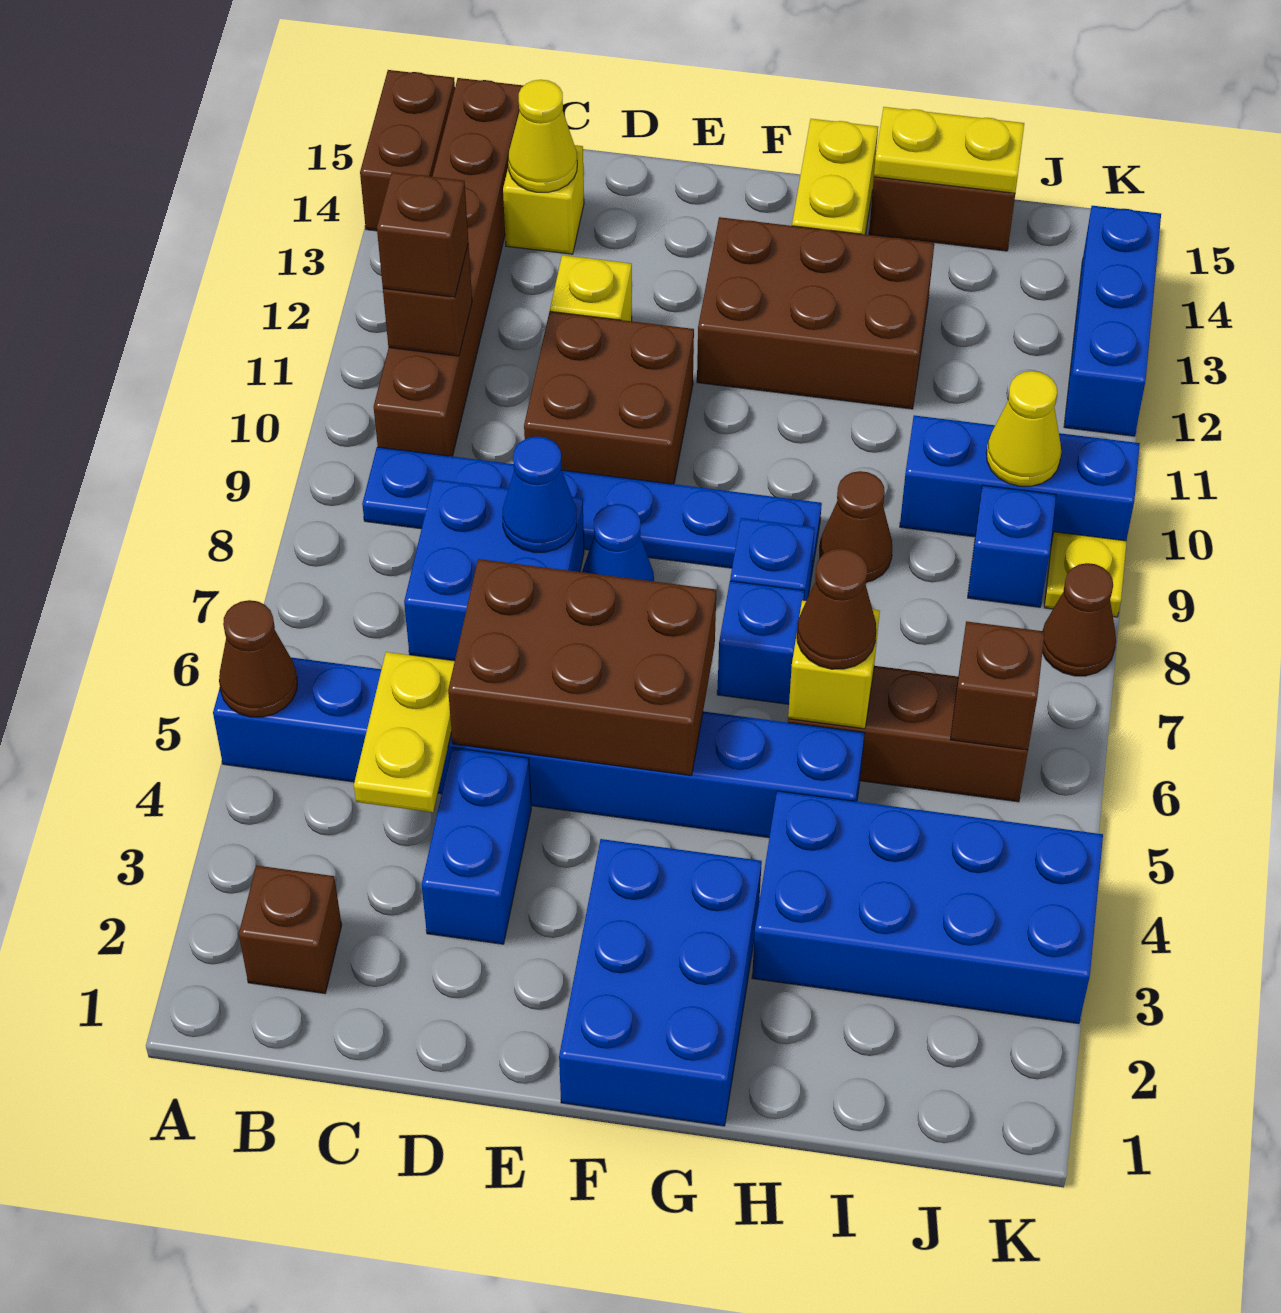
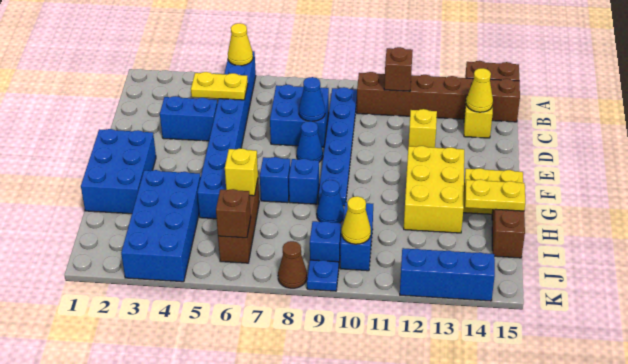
brown cone A5 level 2 -> yellow cone A5 level 2
brown brick B2 level 1 -> none
brown brick B11 level 3 -> none
brown brick D5:F6 level 2 -> none
brown brick D10:E11 level 1 -> none
blue brick F1:G3 level 1 -> blue brick F1:H2 level 1
brown brick F12:H13 level 1 -> yellow brick F12:H13 level 1
brown cone H6 level 3 -> none
brown cone H9 level 1 -> blue cone H9 level 1
yellow plate H15:I15 level 2 -> yellow plate H14:H15 level 2
blue brick I10:K10 level 1 -> blue brick I10:J10 level 1
yellow plate K9 level 1 -> blue plate K9 level 1

